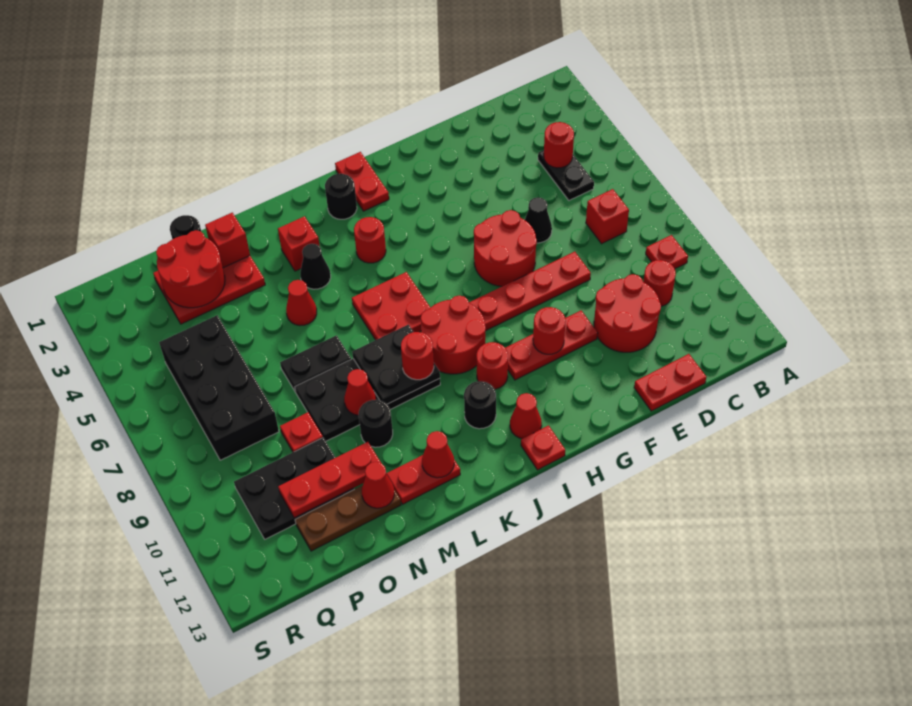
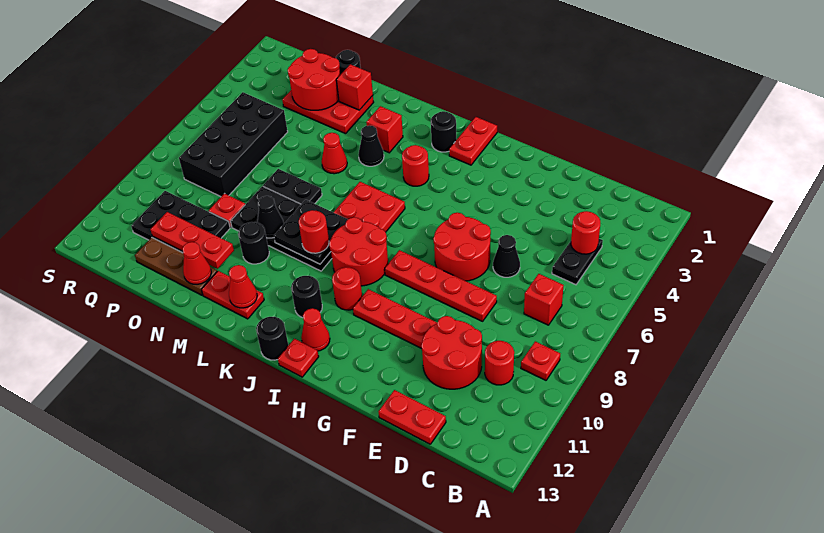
red round brick G10 level 2 -> none
none -> black round brick J13 level 1
red cone M9 level 2 -> black cone M9 level 2

